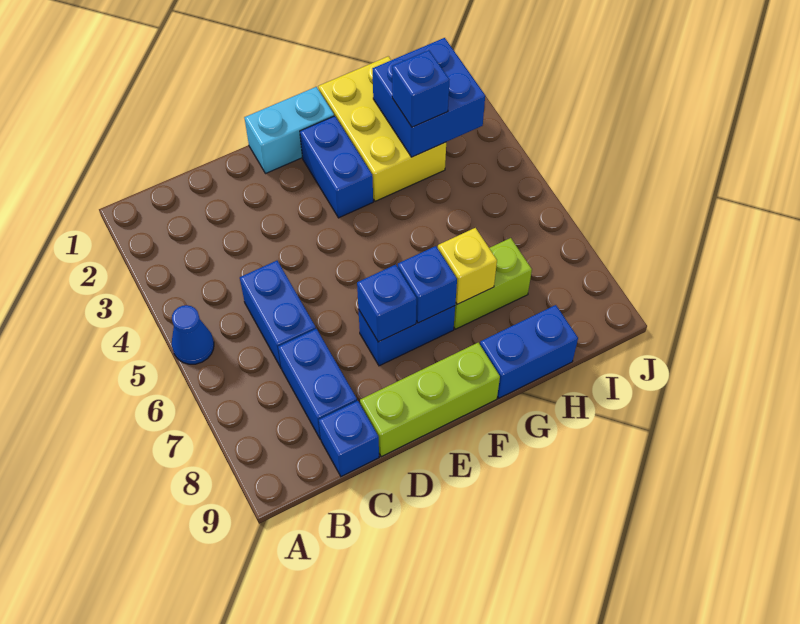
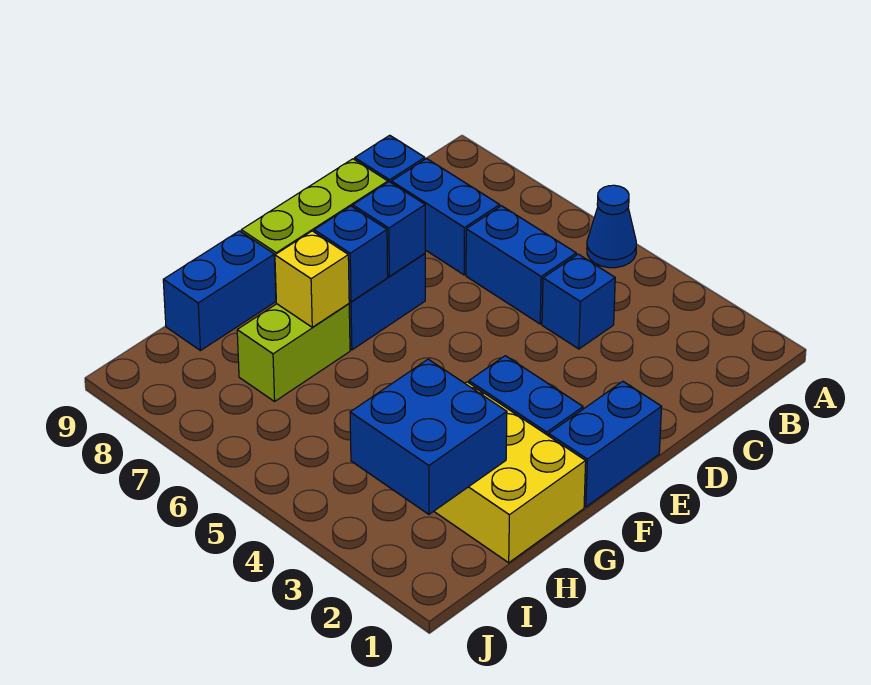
cyan brick E1:F1 level 1 -> blue brick E1:F1 level 1
blue brick H3 level 3 -> blue brick C4 level 1

